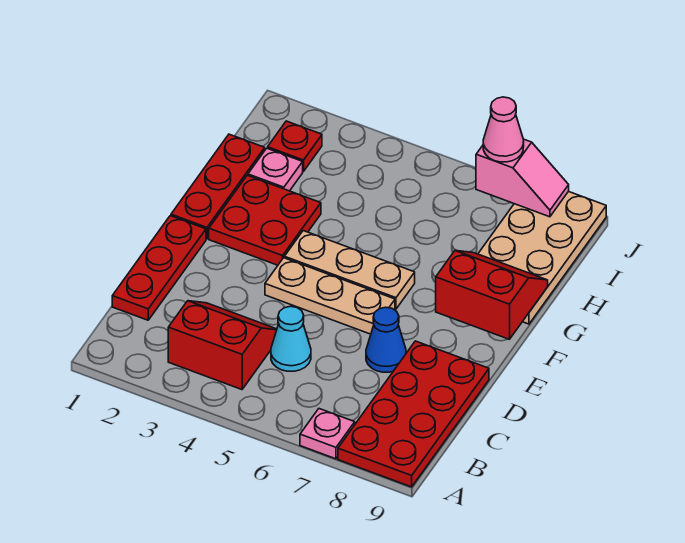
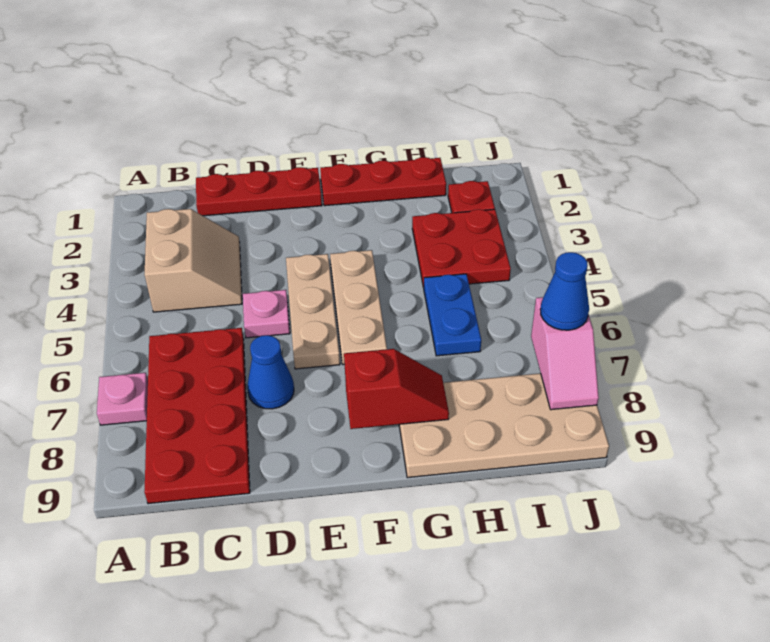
red plate A8:D9 level 1 -> red plate B6:C9 level 1
red slope B3:C4 level 1 top B -> tan slope B3:C4 level 1 top B
cyan cone C5 level 1 -> none
red plate F2:G3 level 1 -> red plate H3:I4 level 1
red slope F8:G9 level 2 top F -> red slope F8:G8 level 2 top F
pink plate H2 level 1 -> pink plate D5 level 1
none -> blue plate H5:H6 level 1
pink cone J7 level 3 -> blue cone J7 level 3

